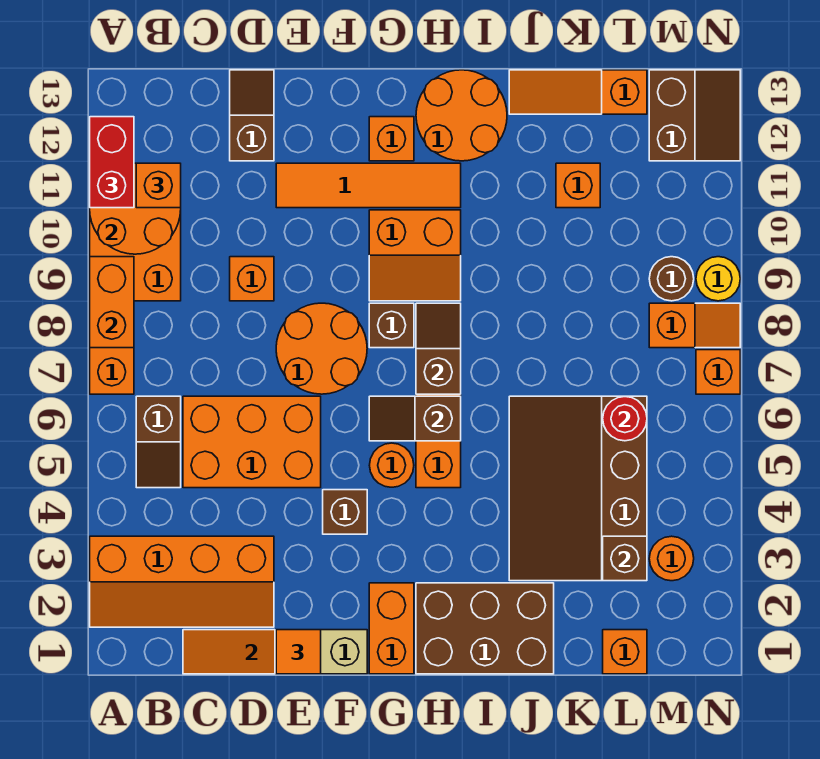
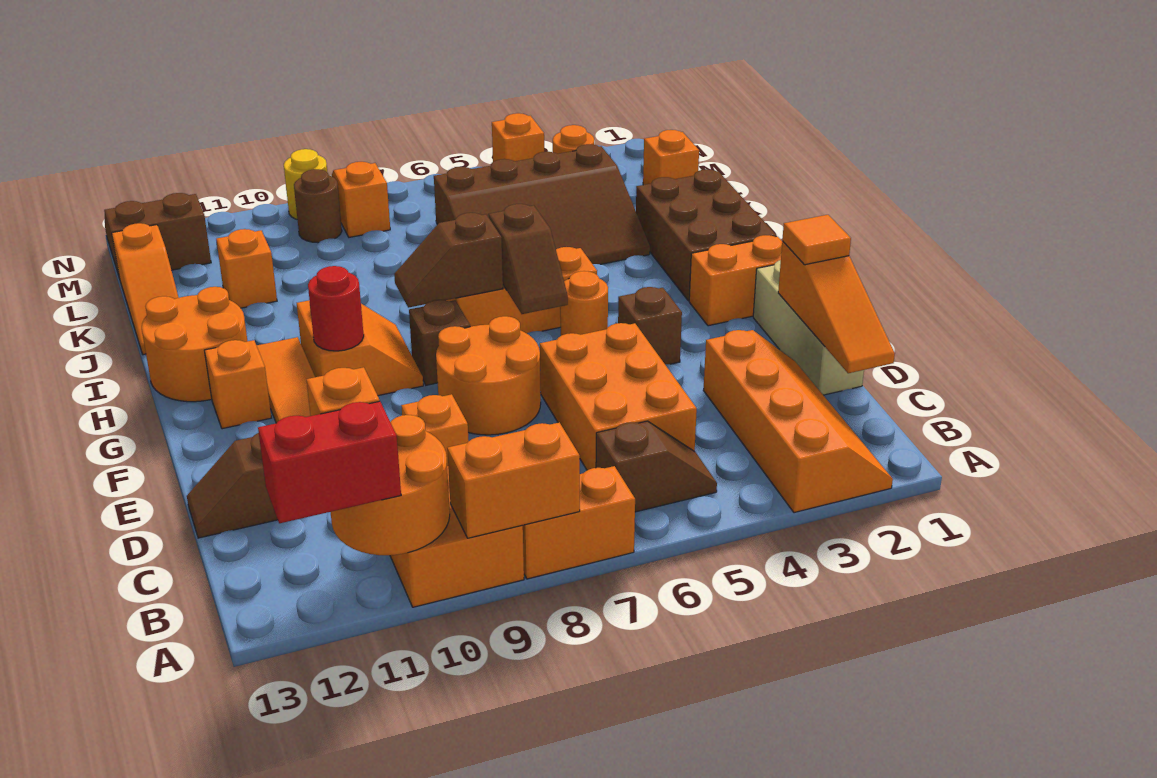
brown brick L3 level 2 -> none
red round brick L6 level 2 -> red round brick G10 level 2
orange brick N7 level 1 -> orange brick N4 level 1

